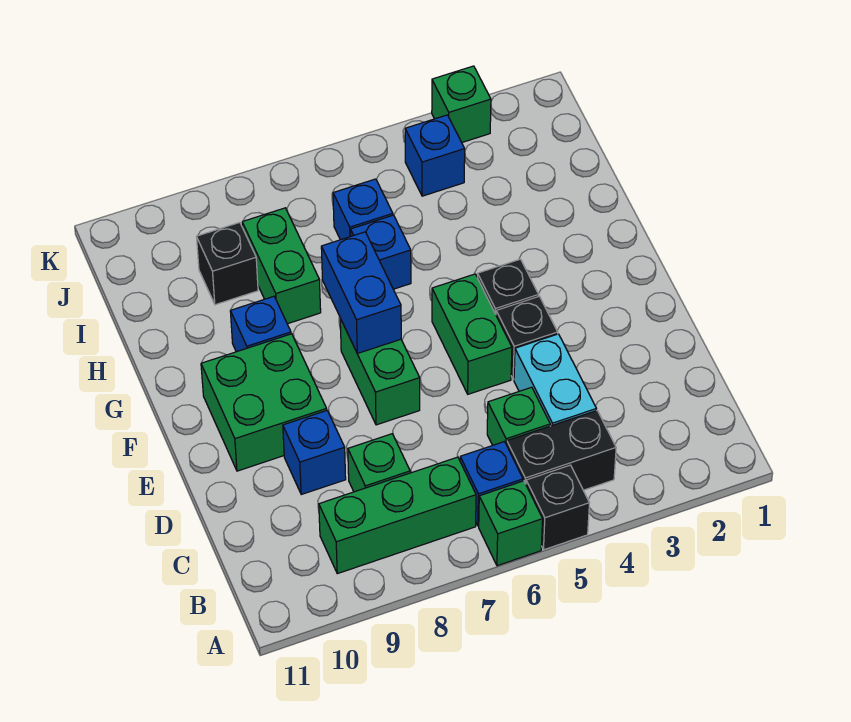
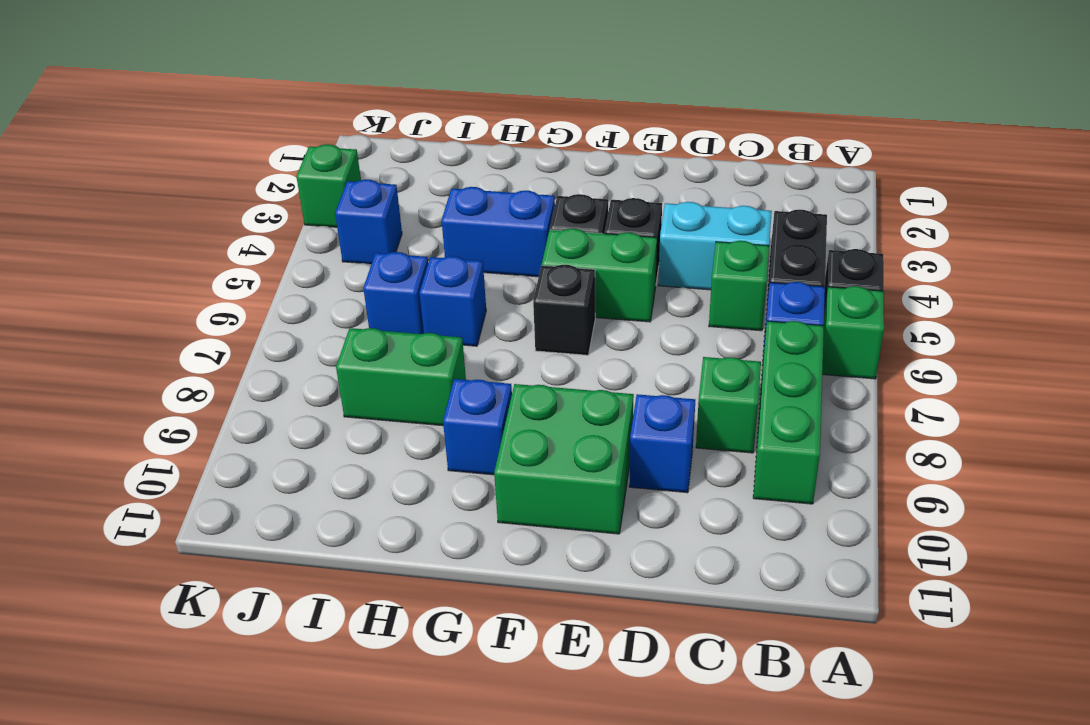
green brick E7:F7 level 1 -> none
blue brick F7:G7 level 2 -> blue brick G4:H4 level 1
black brick I9 level 1 -> black brick F6 level 1

